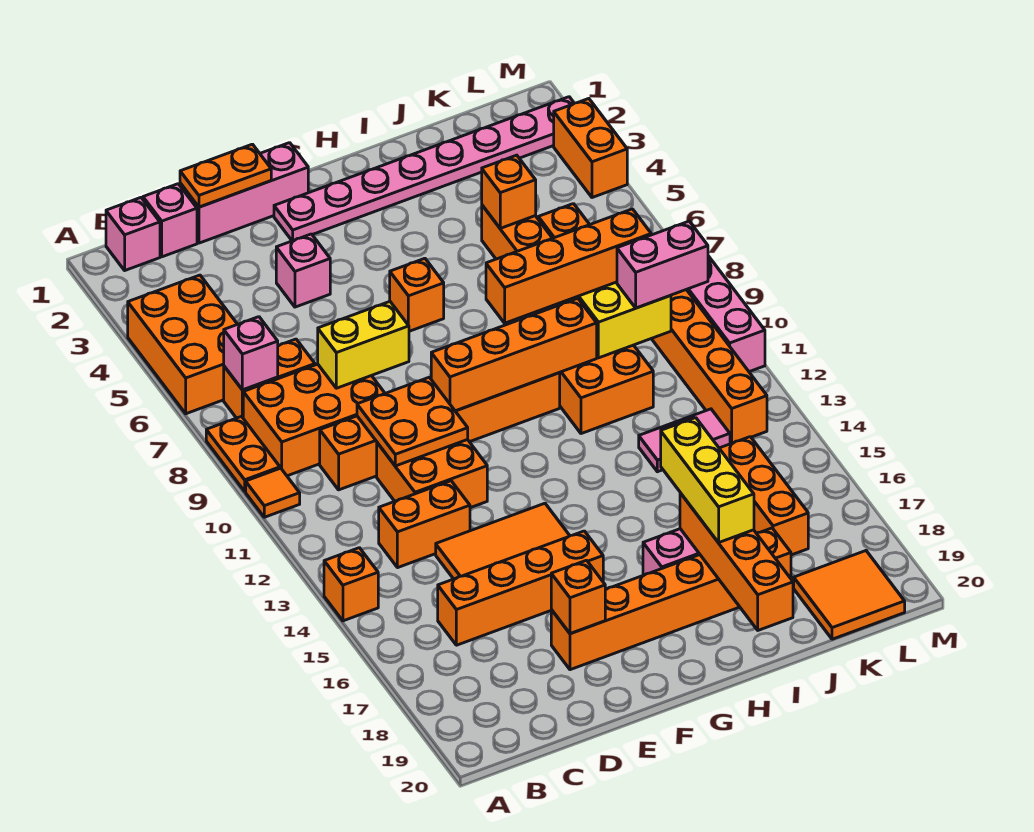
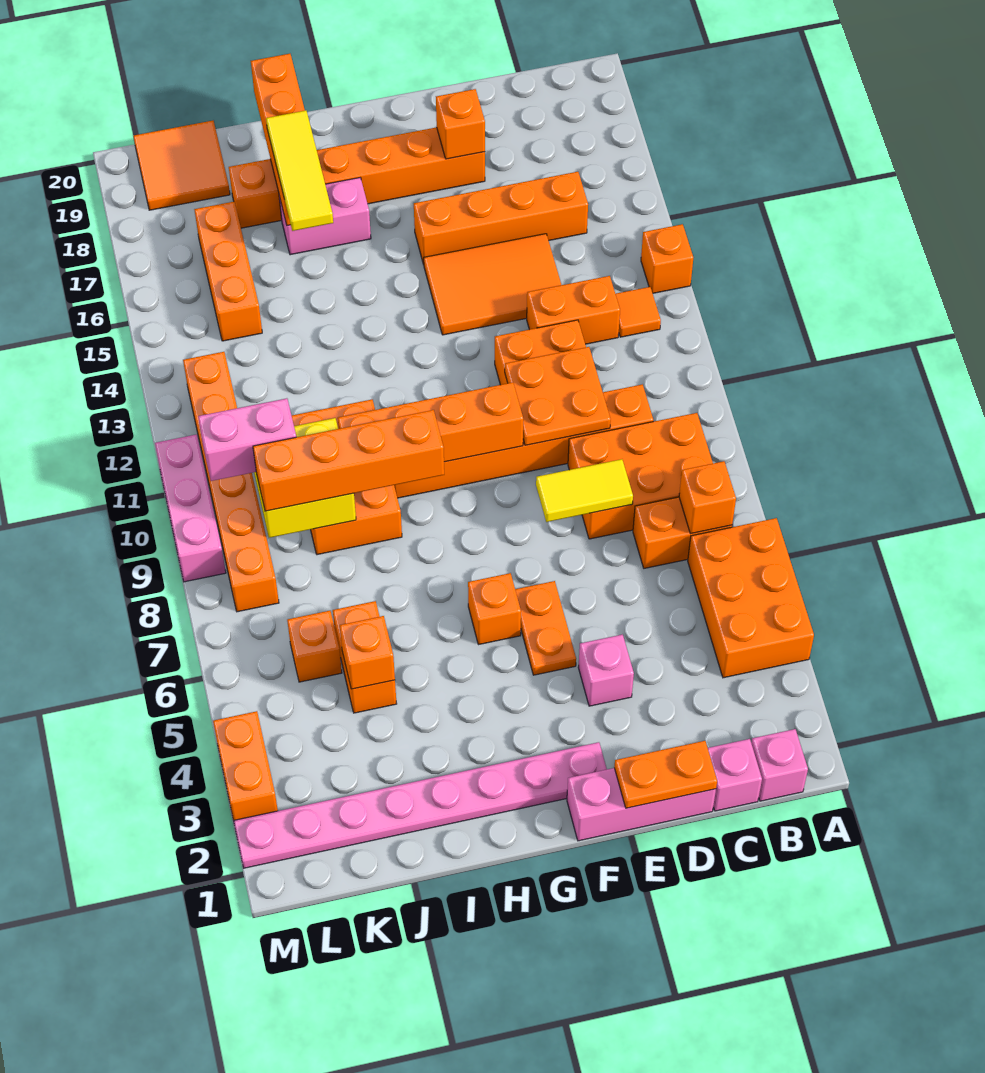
orange plate A8:A9 level 1 -> orange plate F5:F6 level 1
orange tile A10 level 1 -> orange tile B13 level 1
pink brick B7 level 2 -> orange brick B7 level 2
yellow brick D8:E8 level 2 -> yellow tile D8:E8 level 2
yellow brick I16:I18 level 3 -> yellow tile I16:I18 level 3
pink tile J13:K13 level 1 -> none

